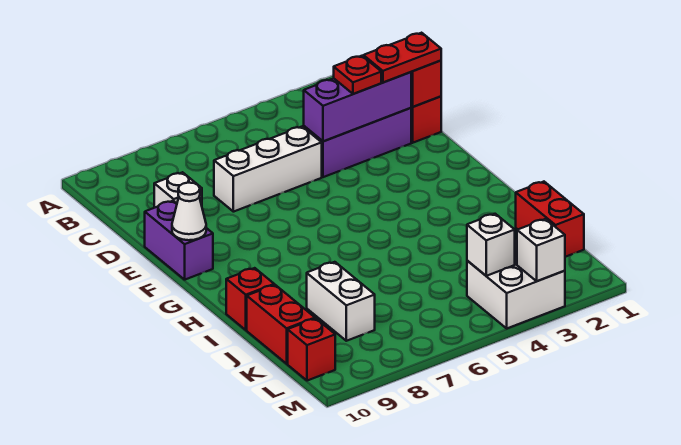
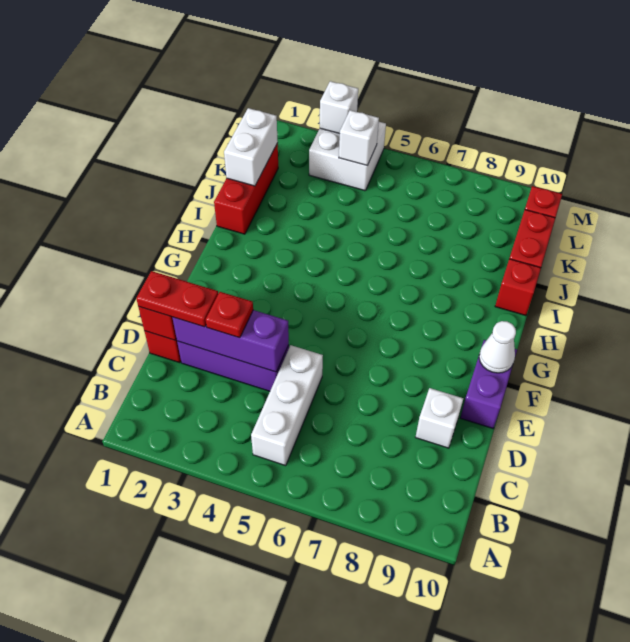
white brick D5:D7 level 1 -> white brick B5:D5 level 1
red brick J1:K1 level 1 -> red brick I1:K1 level 1
white brick J8:K8 level 1 -> white brick J1:K1 level 2

